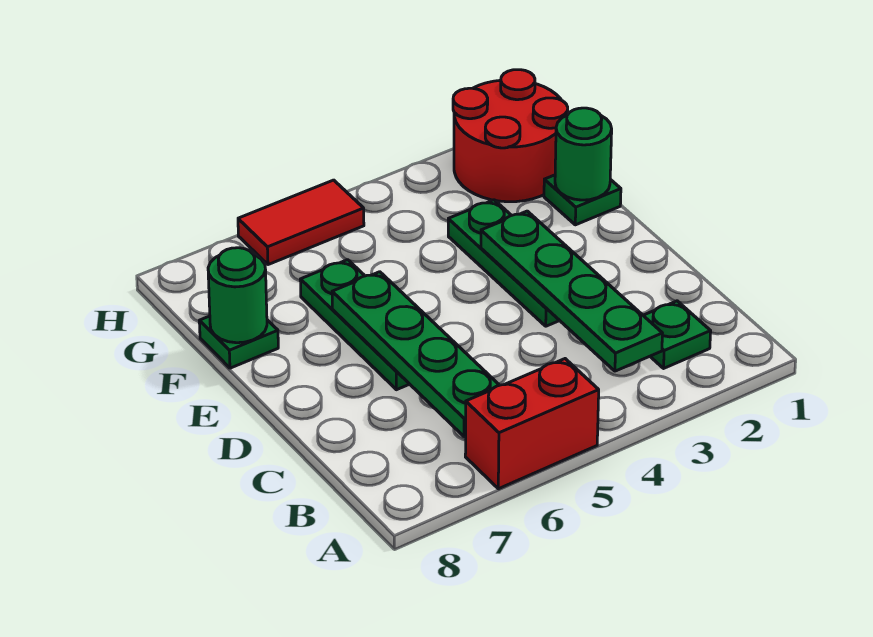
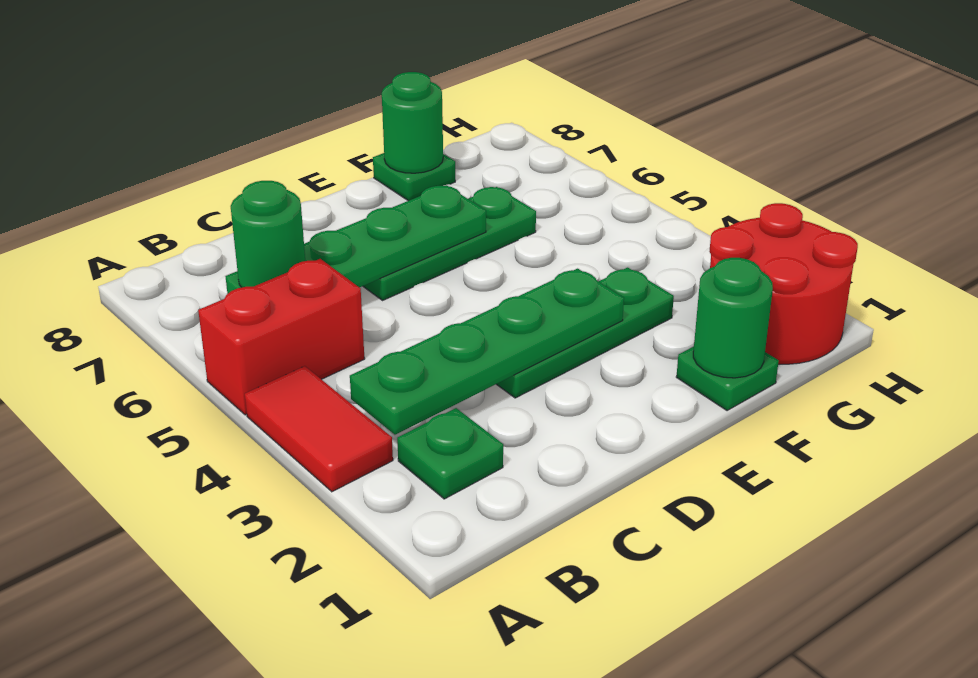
red brick A5:A6 level 1 -> red brick A5:B5 level 1
none -> green round brick B6 level 3
red tile H5:H6 level 1 -> red tile A3:A4 level 1

